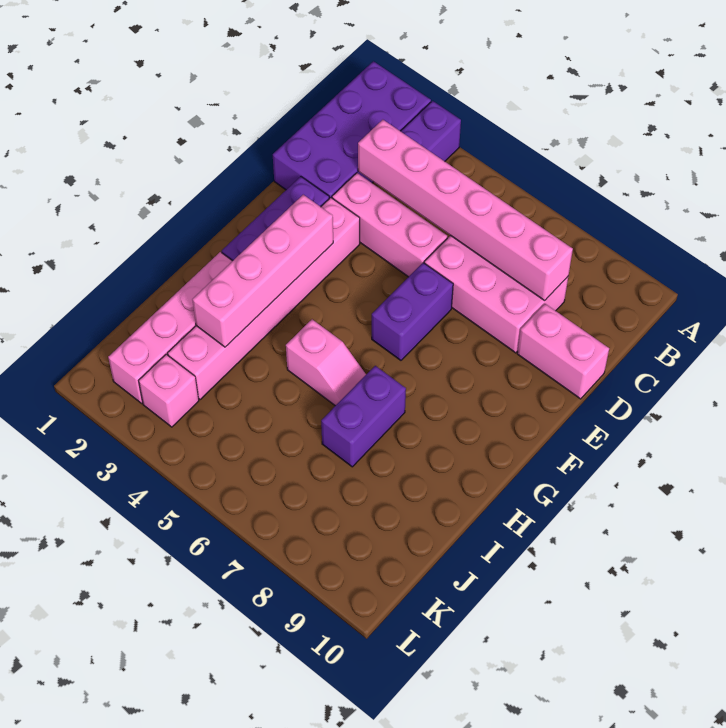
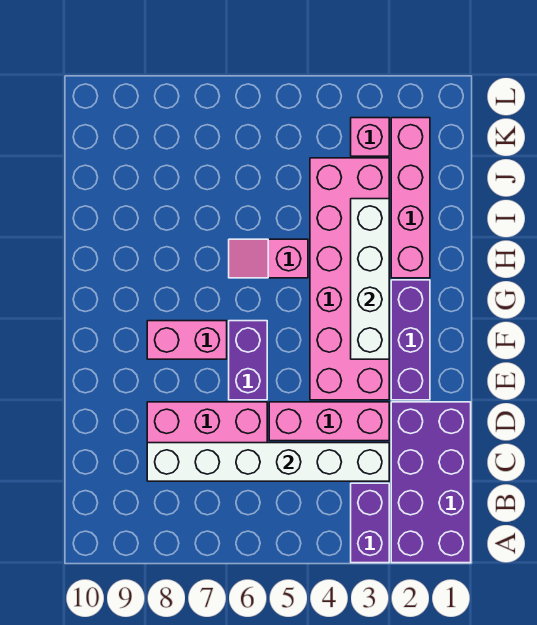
pink brick C3:C8 level 2 -> white brick C3:C8 level 2
pink brick D9:D10 level 1 -> pink brick F7:F8 level 1
pink brick E3:J3 level 1 -> pink brick E3:J4 level 1
pink brick F3:I3 level 2 -> white brick F3:I3 level 2
purple brick H7:I7 level 1 -> none

